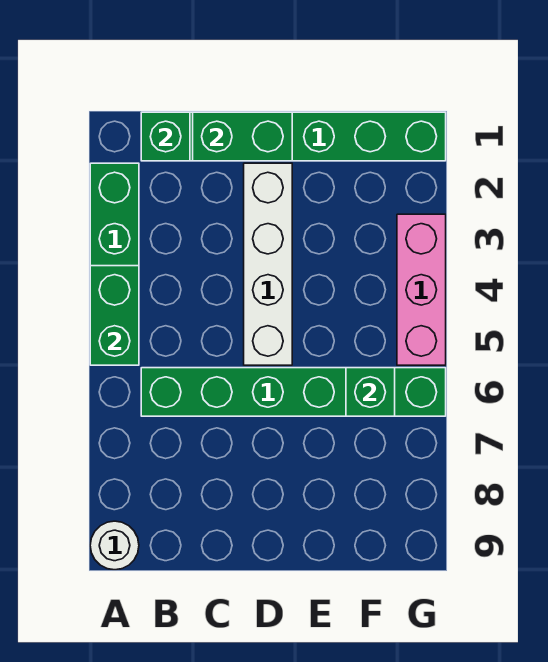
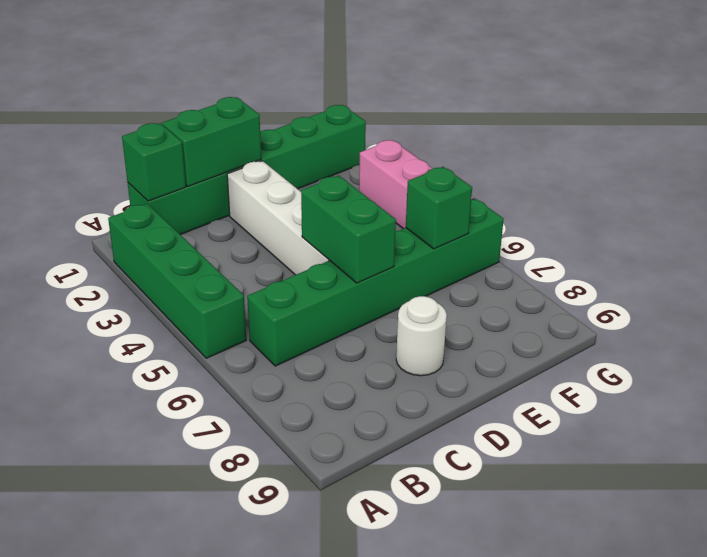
green brick A4:A5 level 2 -> green brick D5:D6 level 2
white round brick A9 level 1 -> white round brick D8 level 1

